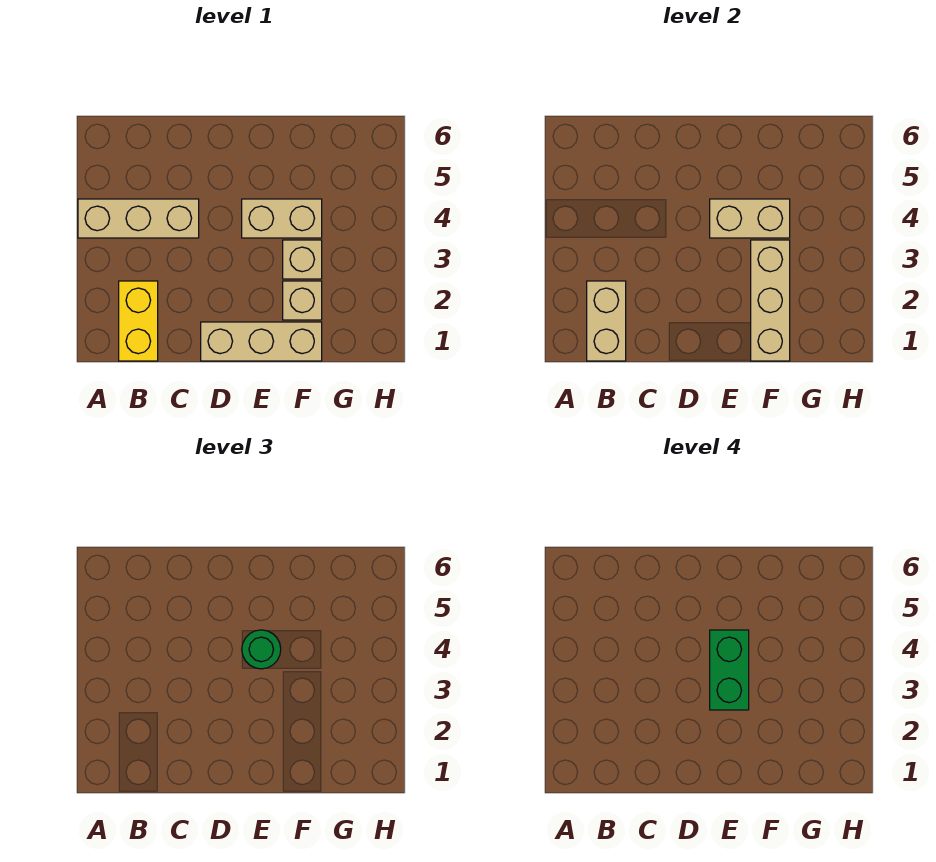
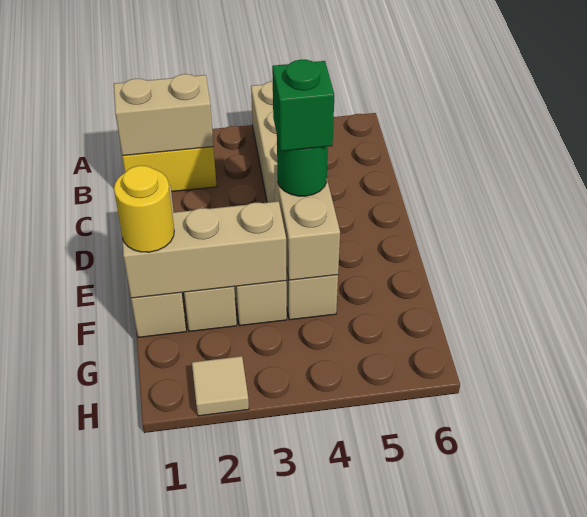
green brick E3:E4 level 4 -> green brick E4 level 4
none -> yellow round brick F1 level 3
none -> tan tile H2 level 1

